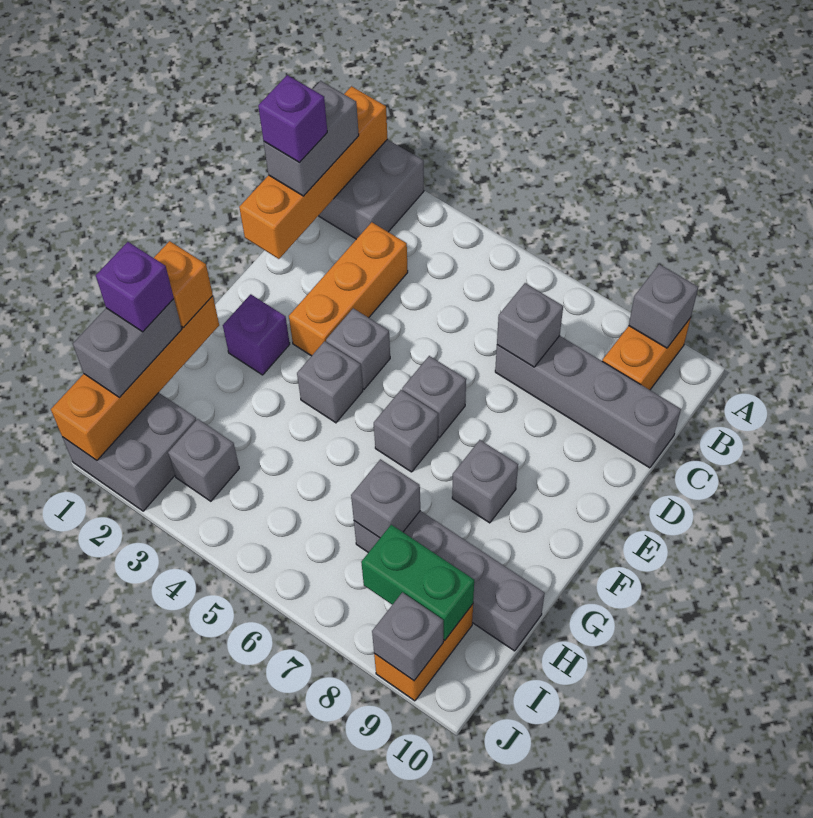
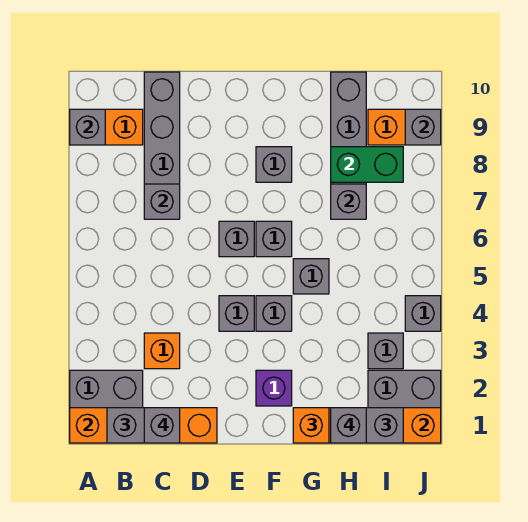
purple brick C1 level 4 -> grey brick C1 level 4
orange brick C3:E3 level 1 -> orange brick C3 level 1
none -> grey brick G5 level 1
purple brick H1 level 4 -> grey brick H1 level 4
green brick I8:I9 level 2 -> green brick H8:I8 level 2
none -> grey brick J4 level 1

